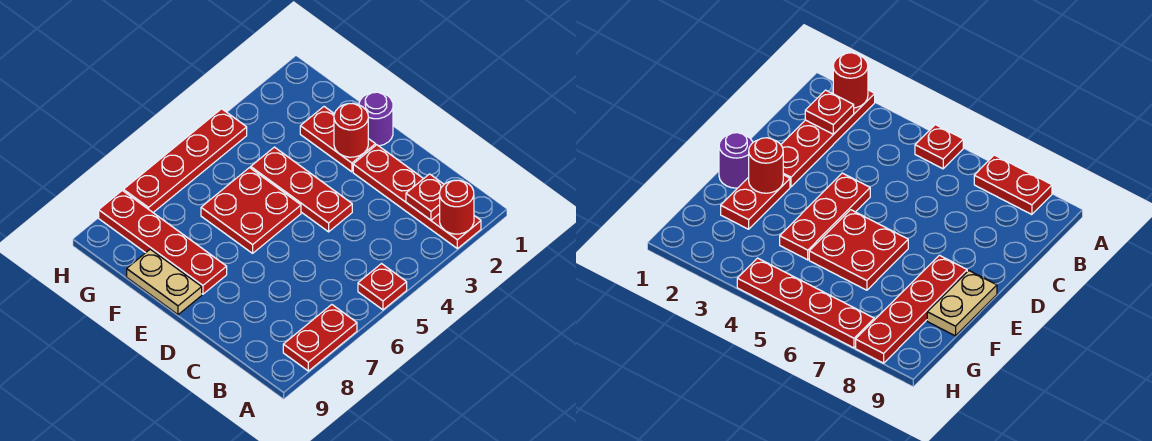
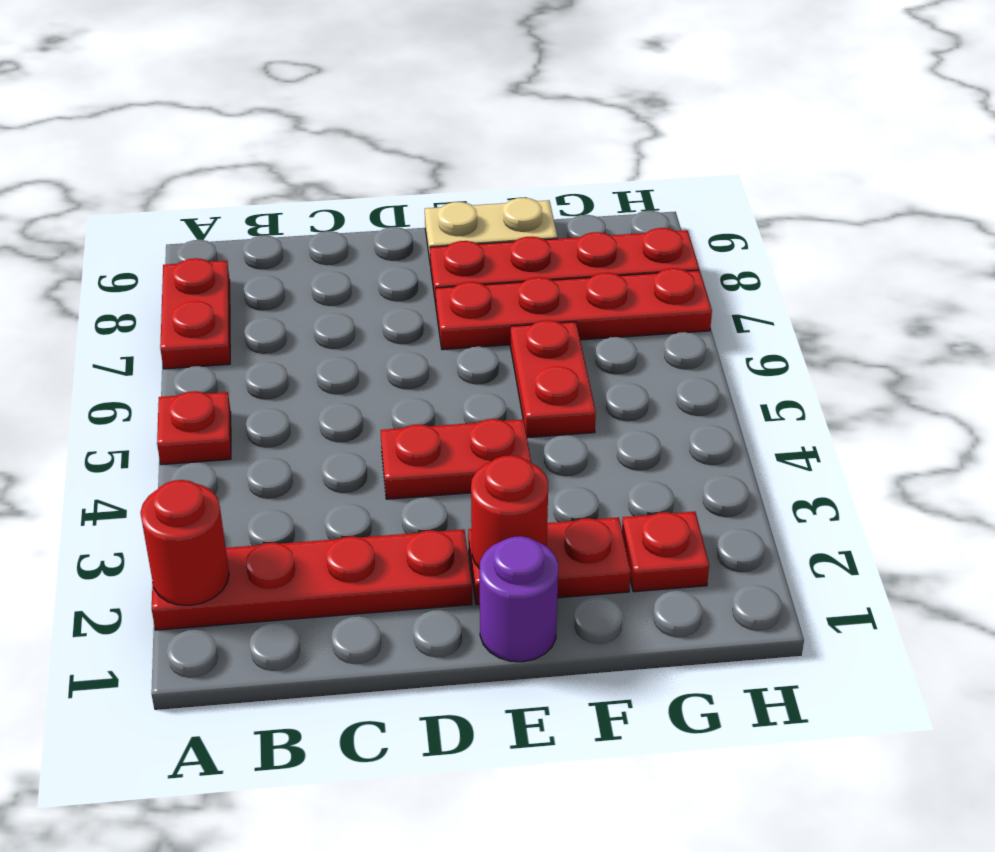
red plate B2 level 2 -> red plate G2 level 1
red plate D4:F4 level 1 -> red plate D4:E4 level 1
red plate E5:F6 level 1 -> red plate F5:F6 level 1
red plate H4:H7 level 1 -> red plate E7:H7 level 1

